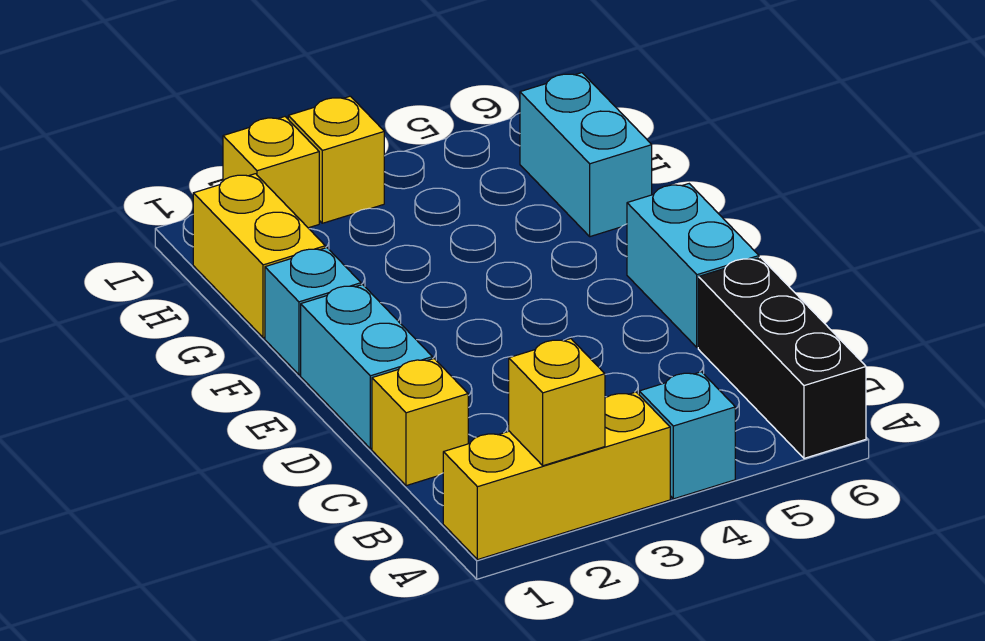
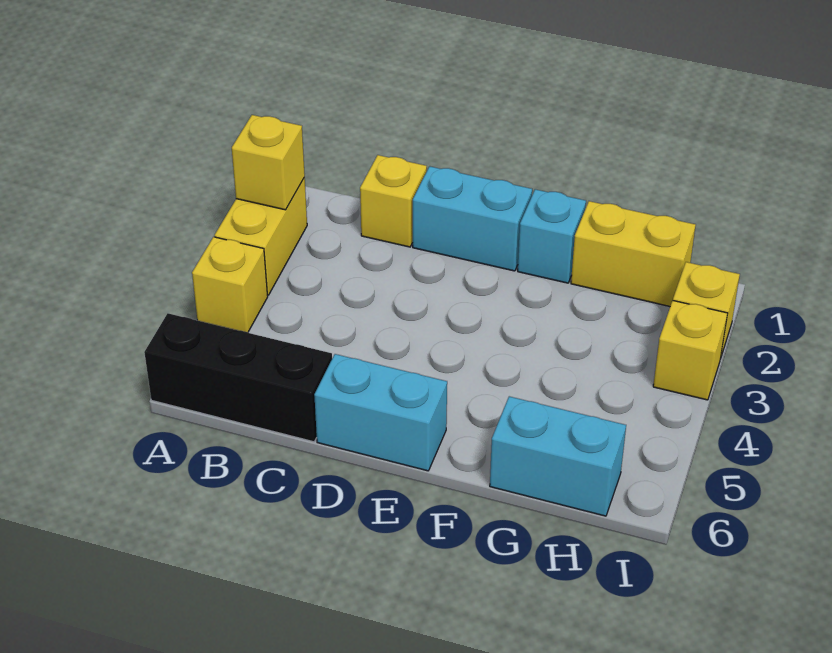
yellow brick A1:A3 level 1 -> yellow brick A2:A3 level 1
cyan brick A4 level 1 -> yellow brick A4 level 1

